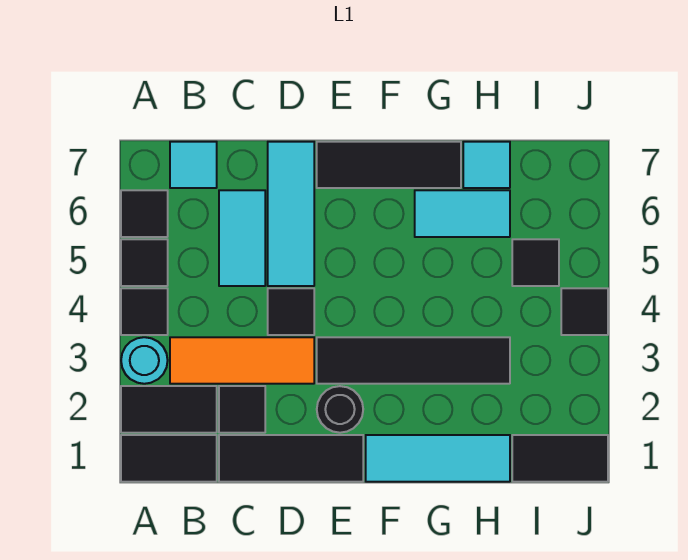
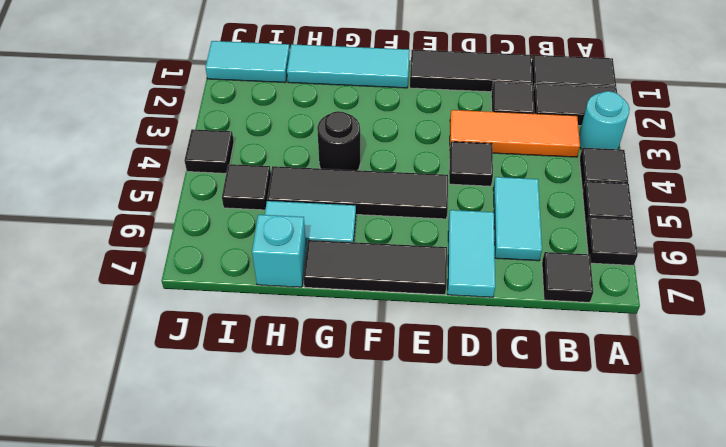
cyan tile B7 level 1 -> black tile B7 level 1
cyan tile D5:D7 level 1 -> cyan tile D6:D7 level 1
black round brick E2 level 1 -> black round brick G4 level 1
black tile E3:H3 level 1 -> black tile E5:H5 level 1
cyan tile H7 level 1 -> cyan brick H7 level 1
black tile I1:J1 level 1 -> cyan tile I1:J1 level 1

